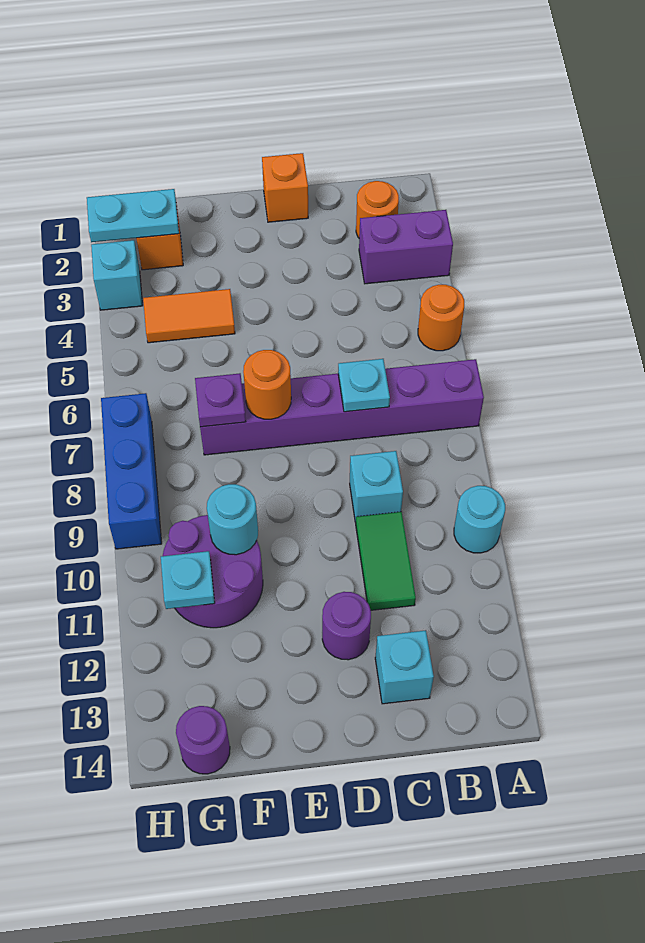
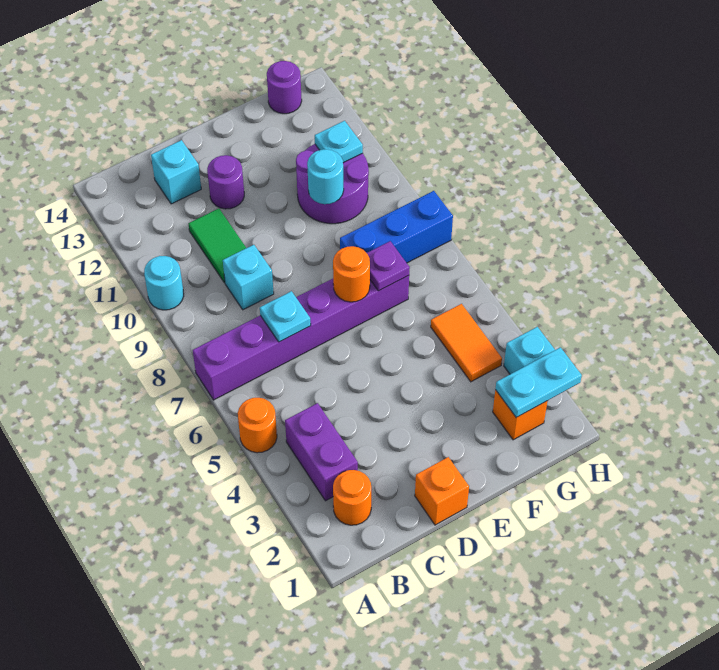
purple brick A3:B3 level 1 -> purple brick B3:B4 level 1
orange tile F4:G4 level 1 -> orange tile G4:G5 level 1
blue brick H7:H9 level 1 -> blue brick F8:H8 level 1

